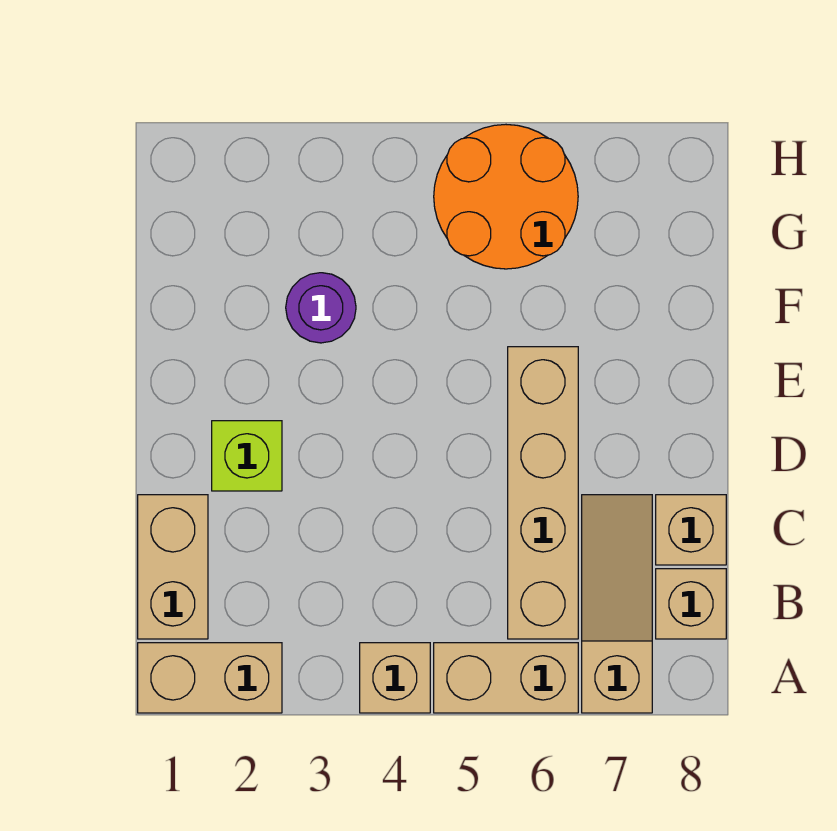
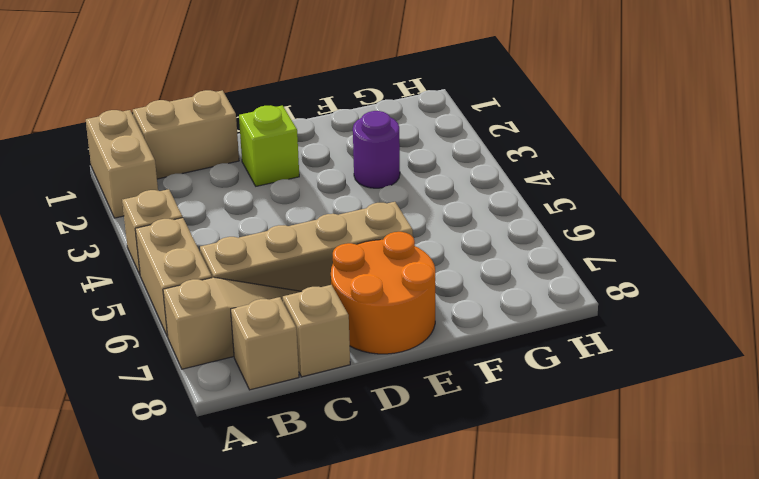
orange round brick G5:H6 level 1 -> orange round brick D7:E8 level 1

